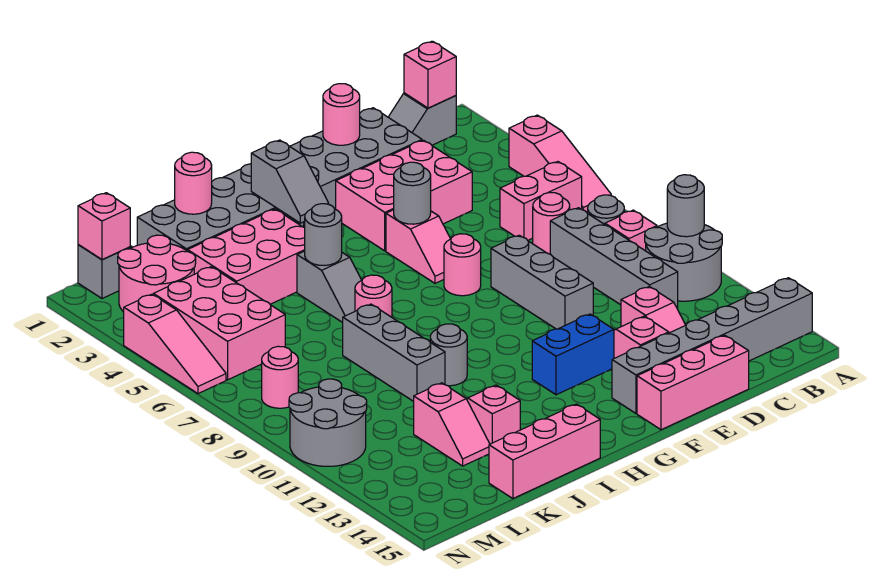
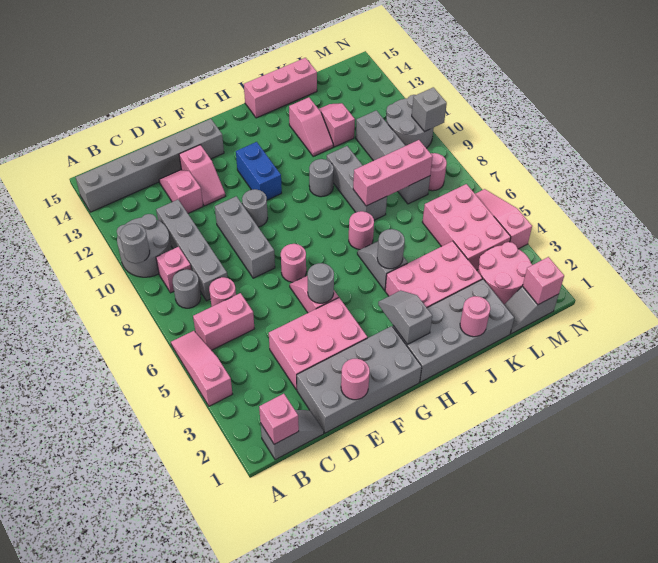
pink brick D15:F15 level 1 -> pink brick J8:L8 level 2
none -> grey round brick F10 level 1
blue brick F12:G12 level 1 -> blue brick G11:G12 level 1
none -> grey brick L8:L11 level 1
none -> grey brick N10 level 2

